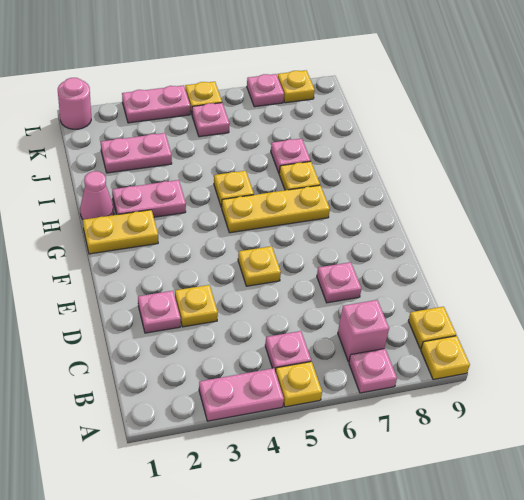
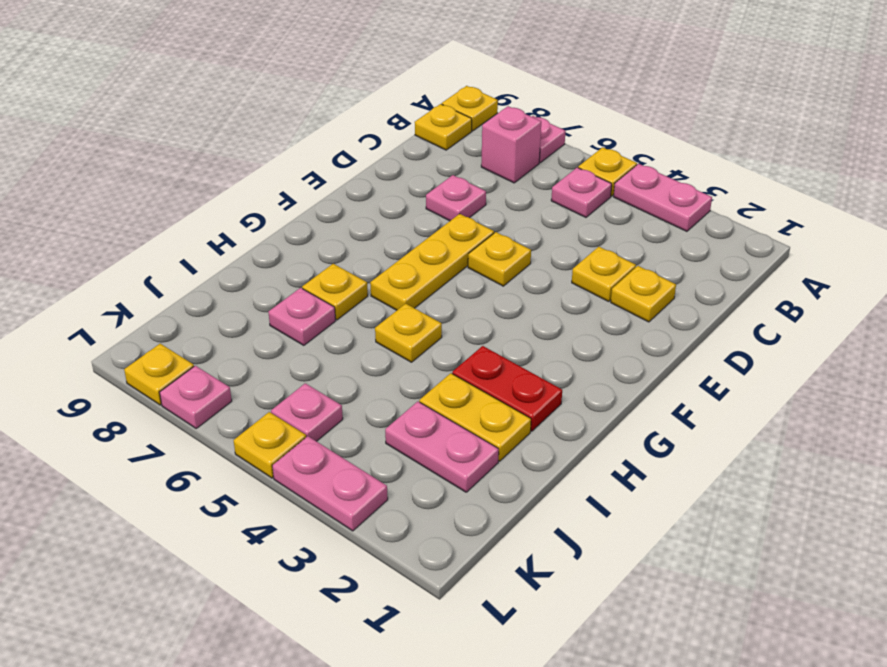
pink plate D2 level 1 -> yellow plate D2 level 1
yellow plate G1:G2 level 1 -> yellow plate I2:I3 level 1
yellow plate G5:G7 level 1 -> yellow plate E6:G6 level 1
pink cone H1 level 1 -> none
pink plate H2:H3 level 1 -> red plate H2:H3 level 1
pink round brick L1 level 1 -> none

